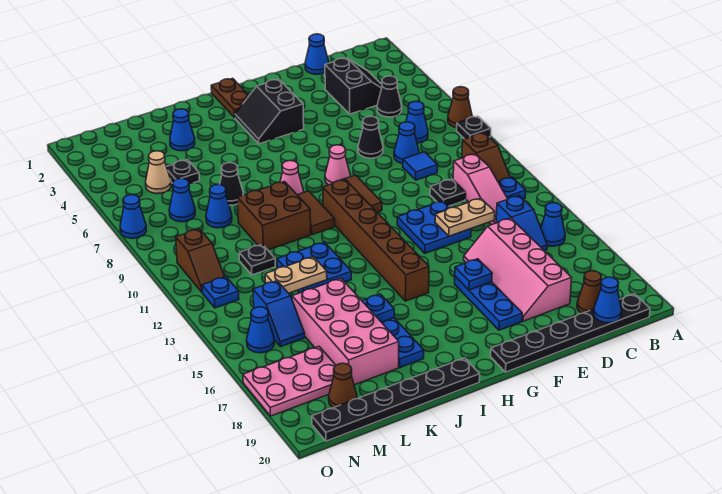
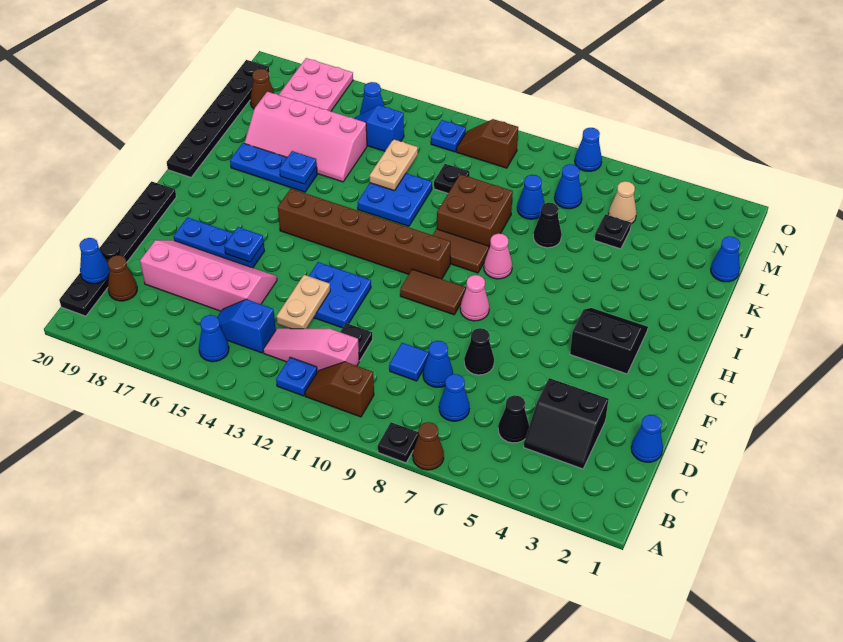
brown plate H1:H2 level 1 -> none
blue cone K3 level 1 -> blue cone L1 level 1
pink brick K15:L18 level 1 -> pink slope K15:L18 level 1 top L

